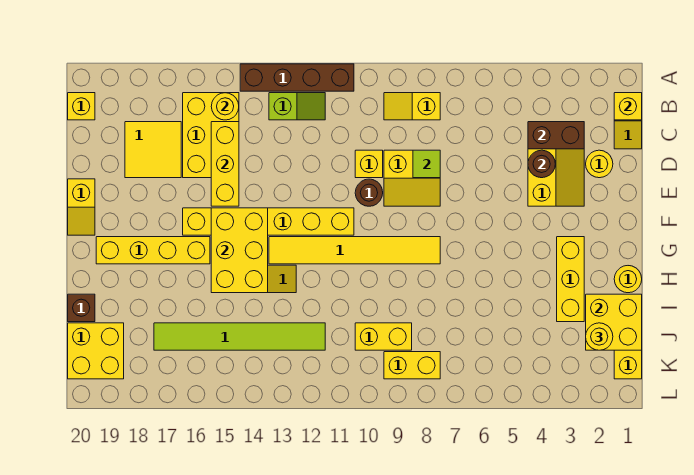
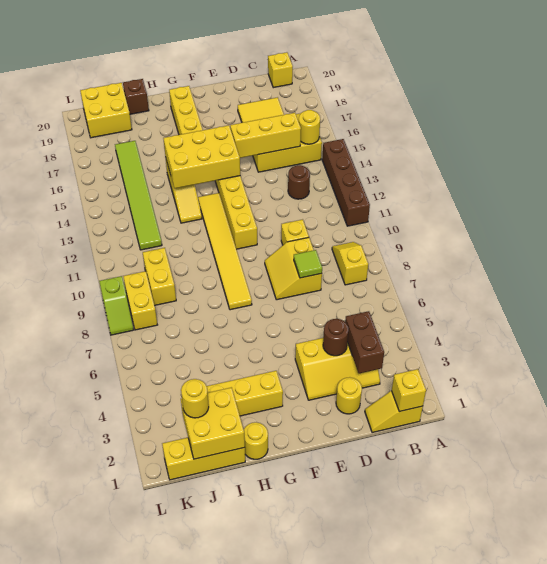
lime slope B12:B13 level 1 top 13 -> lime slope L8:L9 level 1 top 9
brown round brick E10 level 1 -> brown round brick C13 level 1
yellow slope E20:F20 level 1 top E -> none

